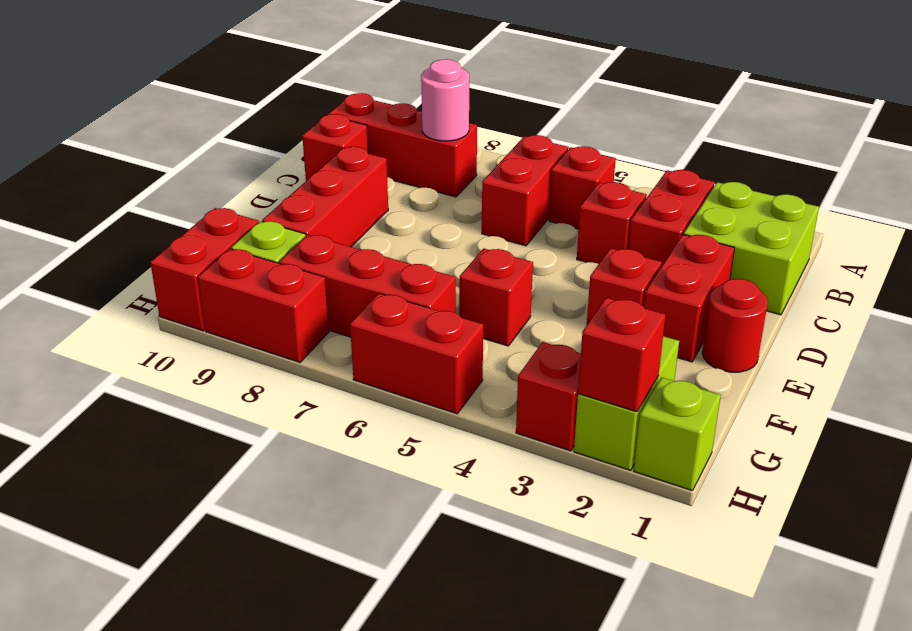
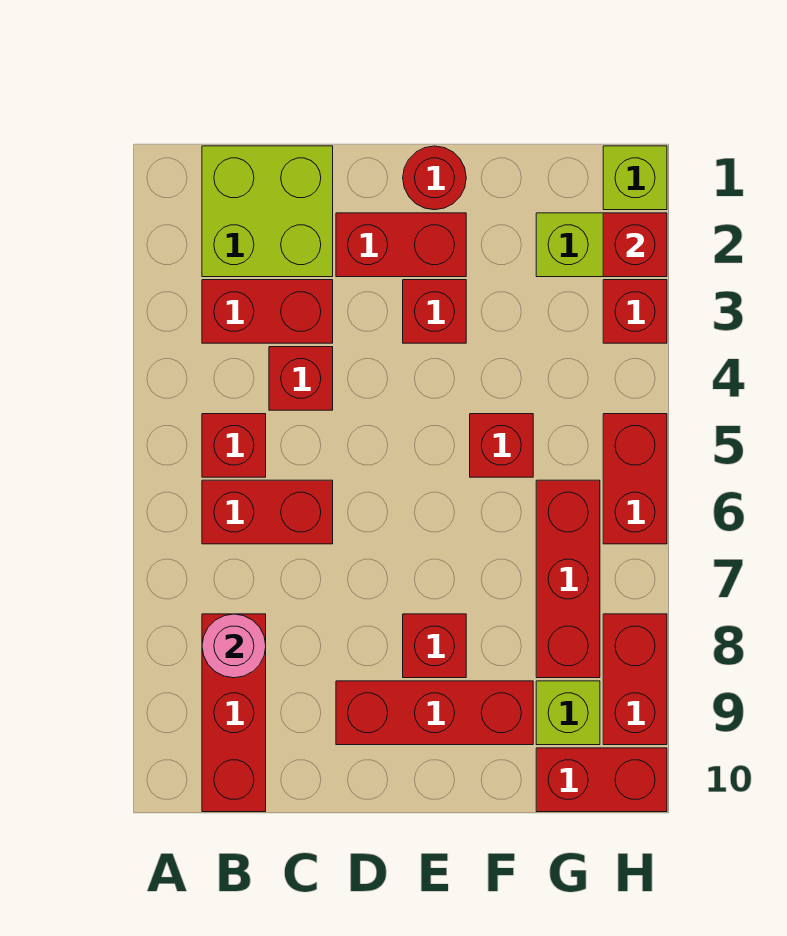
red brick C10 level 1 -> red brick E8 level 1

